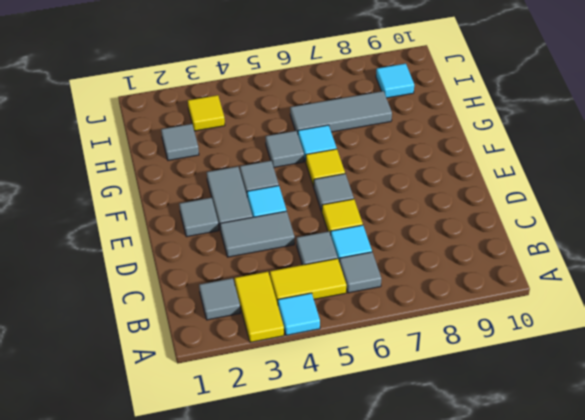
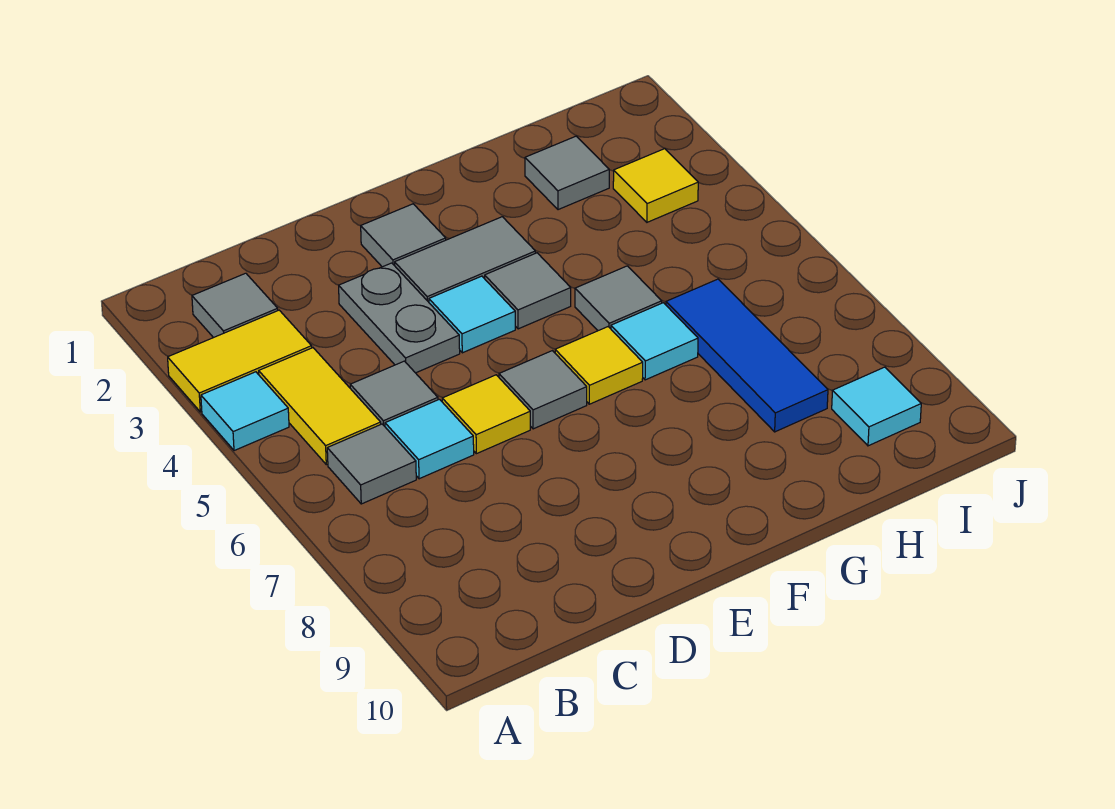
grey tile D3:D4 level 1 -> grey plate D3:D4 level 1
grey tile H6:H8 level 1 -> blue tile H6:H8 level 1

